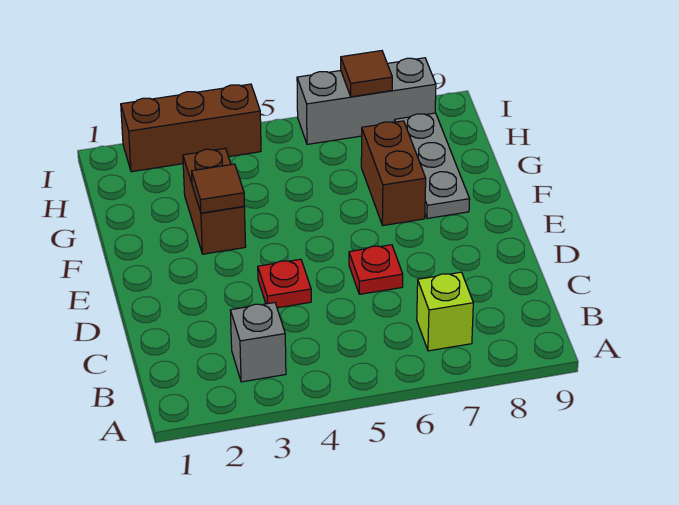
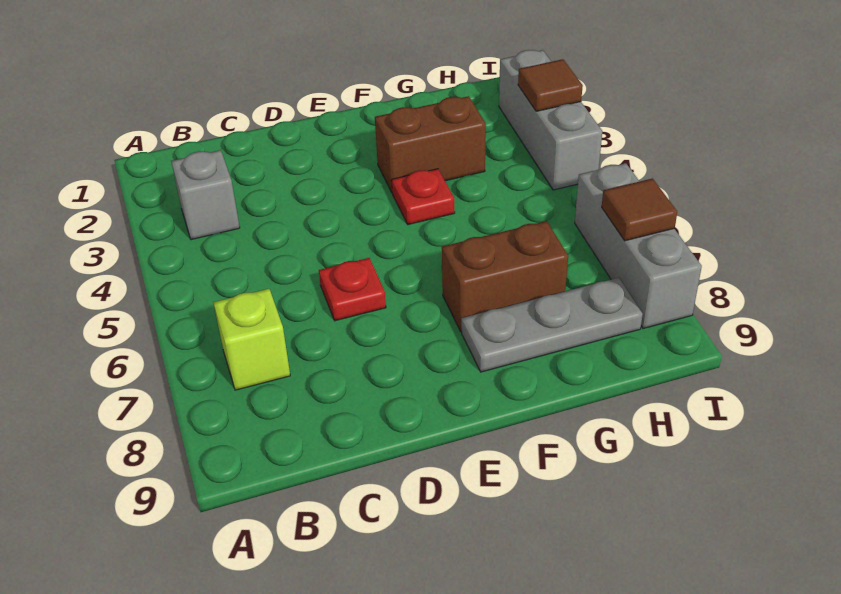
red plate D4 level 1 -> red plate F4 level 1
brown tile F3 level 2 -> brown tile I3 level 2
brown brick I2:I4 level 1 -> grey brick I2:I4 level 1

